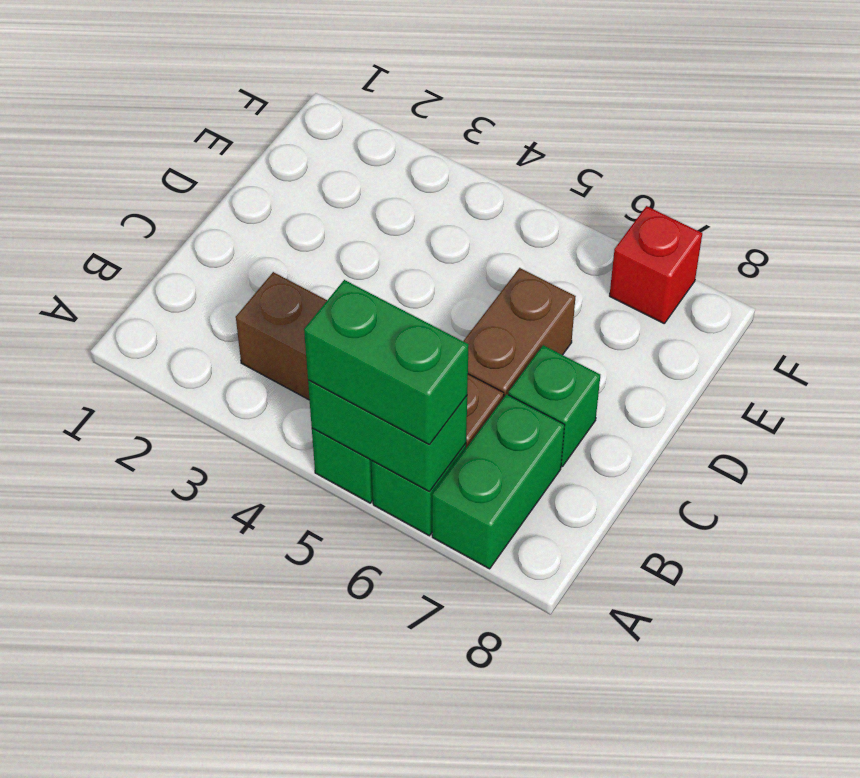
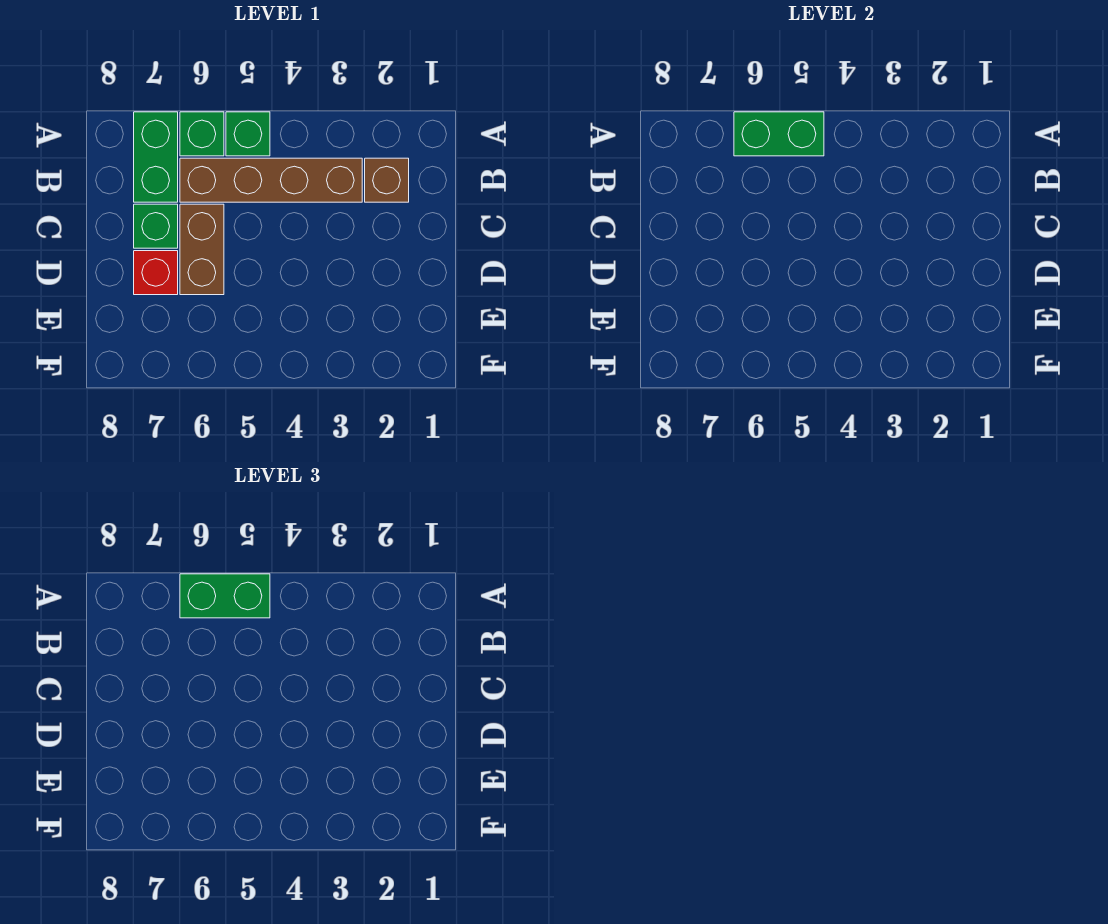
none -> brown brick B2 level 1
red brick F7 level 1 -> red brick D7 level 1

